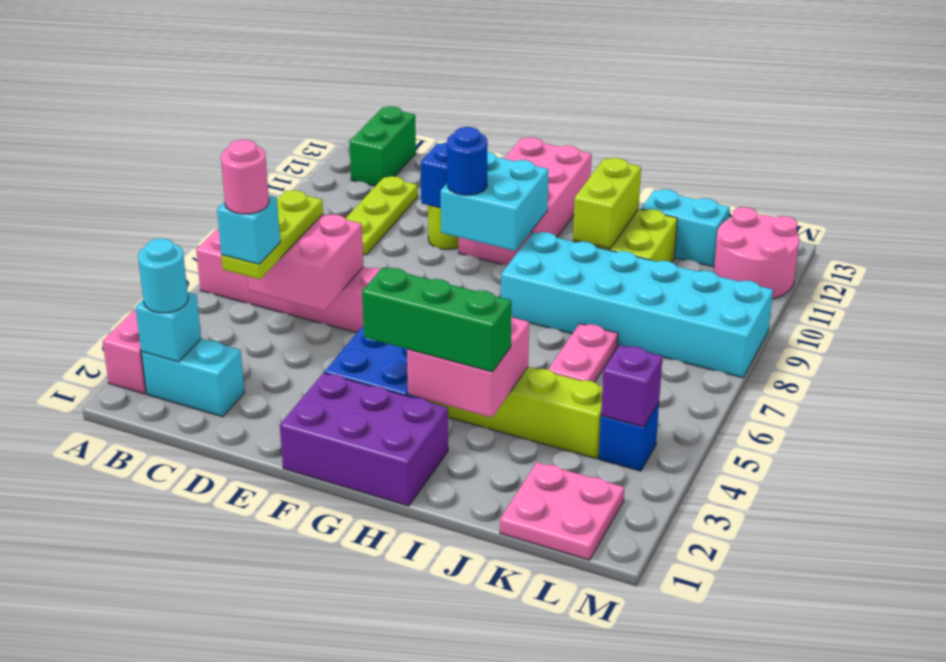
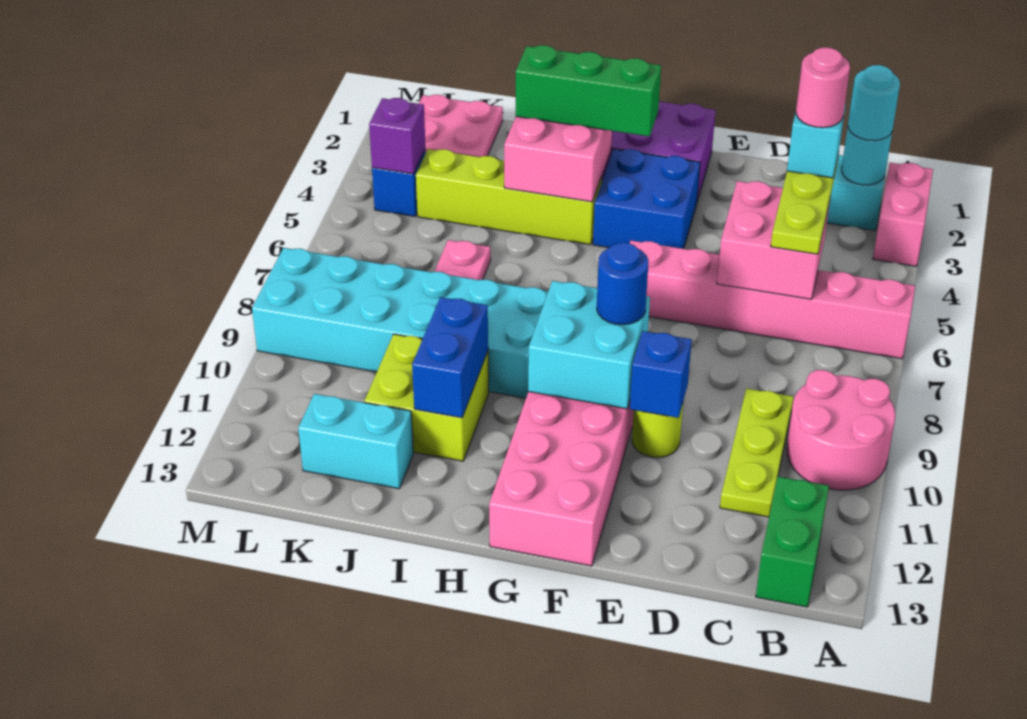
cyan brick B2 level 2 -> cyan round brick B2 level 2
lime brick I10:I11 level 2 -> blue brick I10:I11 level 2
pink round brick L11:M12 level 1 -> pink round brick A9:B10 level 1

